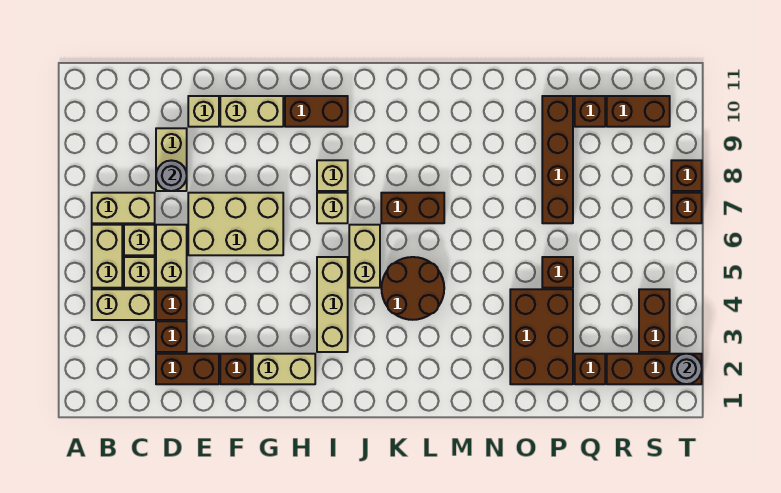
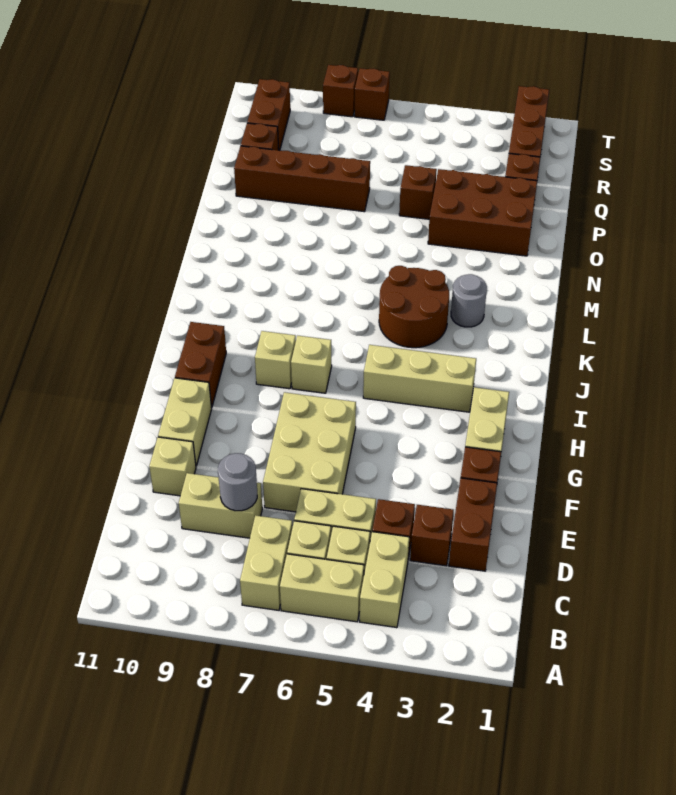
tan brick J5:J6 level 1 -> none
brown brick K7:L7 level 1 -> none
brown brick S3:S4 level 1 -> none
grey round brick T2 level 2 -> grey round brick L3 level 1

